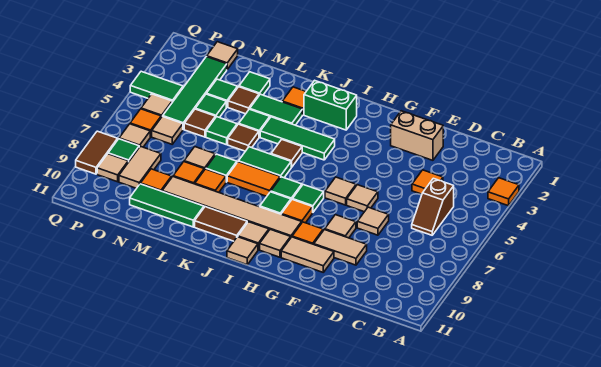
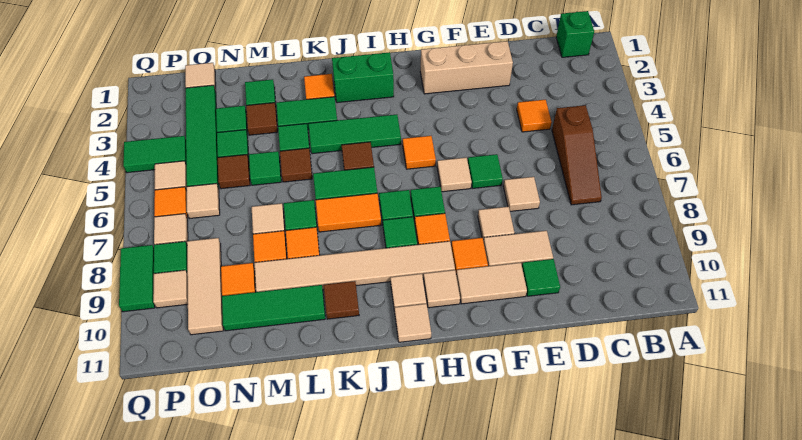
orange tile A3 level 1 -> orange tile H5 level 1
none -> green brick B1 level 1
brown slope C5:C6 level 1 top 5 -> brown slope C5:C7 level 1 top 5
tan brick E2:F2 level 1 -> tan brick E2:G2 level 1
none -> green tile E10 level 1
tan tile F6 level 1 -> green tile F6 level 1
brown tile J10:K10 level 1 -> brown tile K10 level 1
tan tile O8:O9 level 1 -> tan tile O8:O10 level 1
brown tile Q8:Q9 level 1 -> green tile Q8:Q9 level 1

